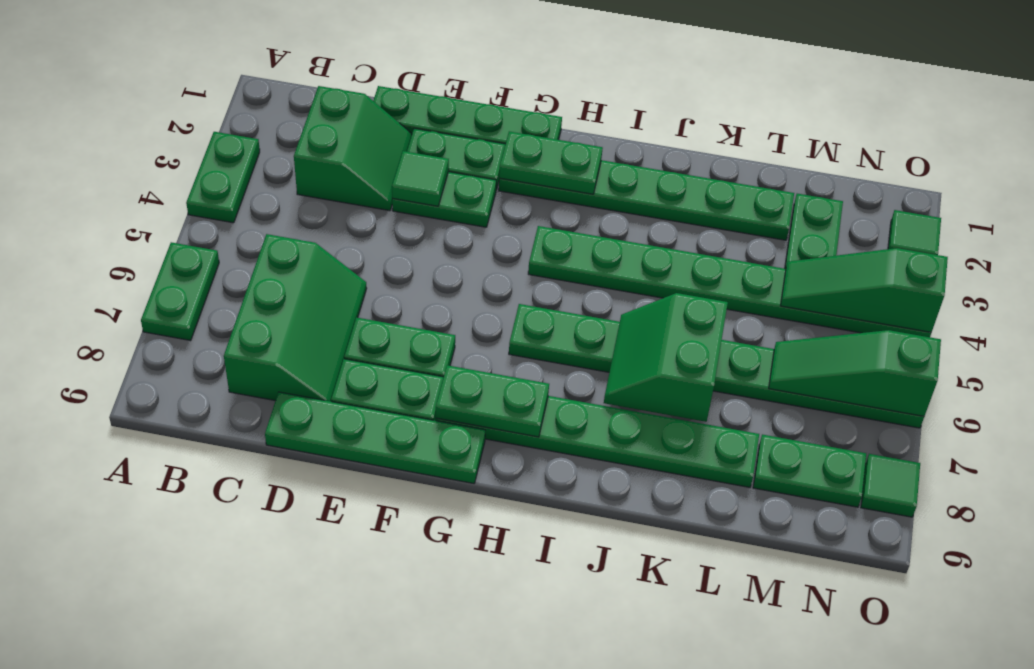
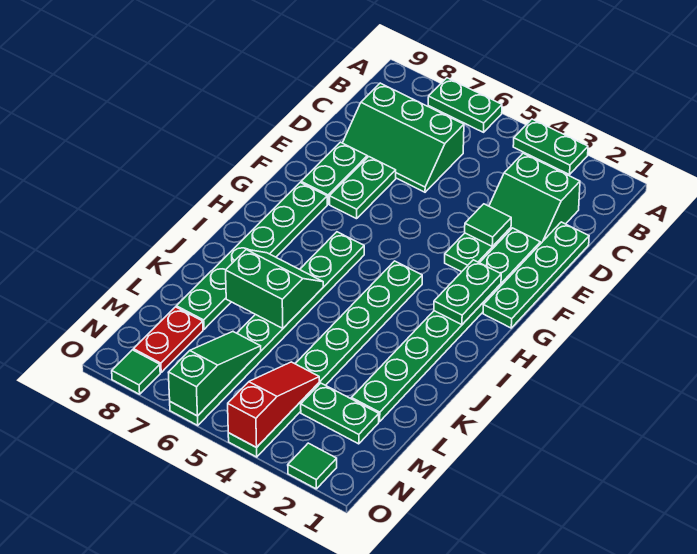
green plate D9:G9 level 1 -> none
green plate G8:H8 level 2 -> none
green slope M4:O4 level 2 top O -> red slope M4:O4 level 2 top O
green plate M8:N8 level 1 -> red plate M8:N8 level 1

